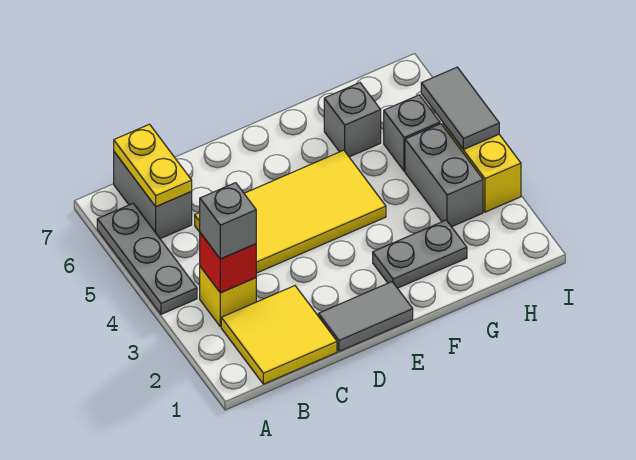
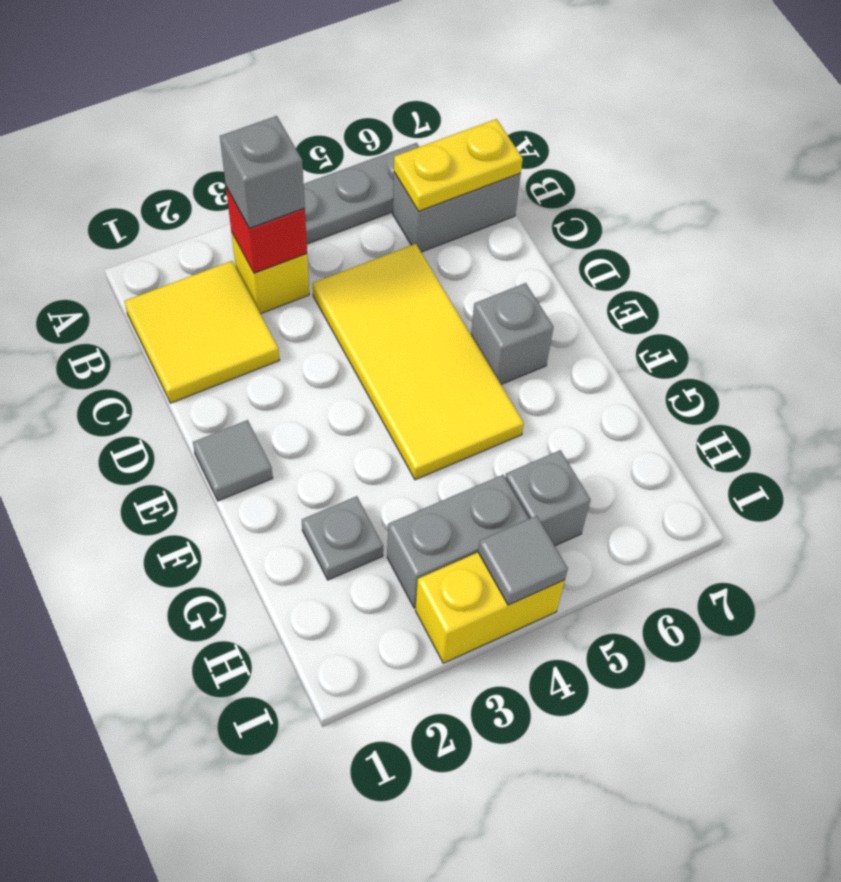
grey tile D1:E1 level 1 -> grey tile E1 level 1
grey plate F2:G2 level 1 -> grey plate G2 level 1
grey brick G6 level 1 -> grey brick E6 level 1
grey tile I4:I5 level 2 -> grey tile I4 level 2

